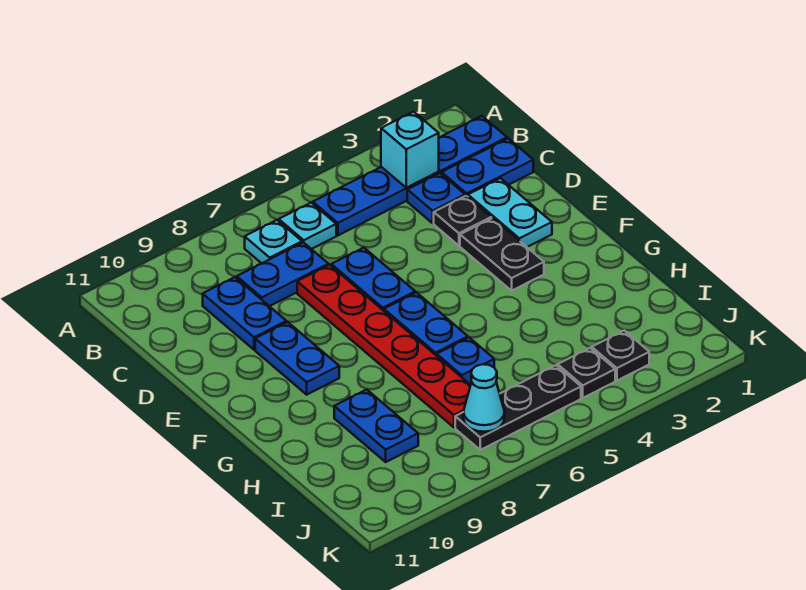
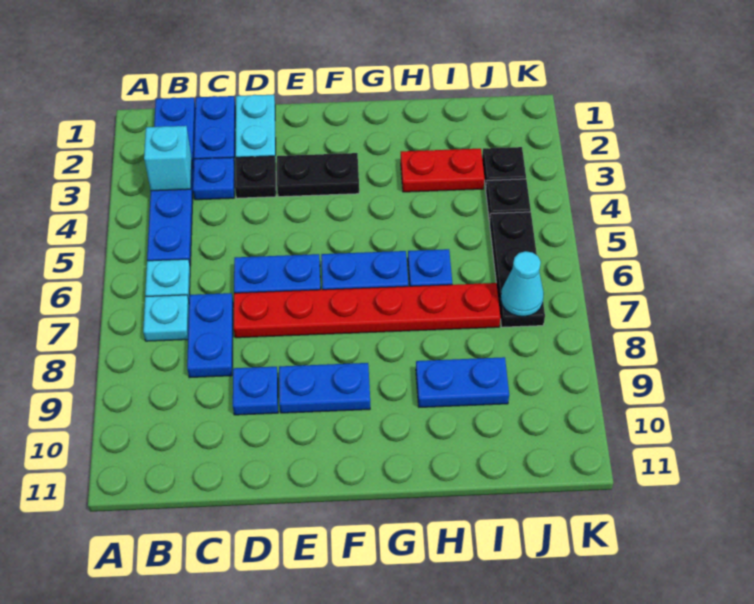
blue plate C9:D9 level 1 -> blue plate D9 level 1
cyan plate D2:E2 level 1 -> cyan plate D1:D2 level 1
none -> red plate H3:I3 level 1

